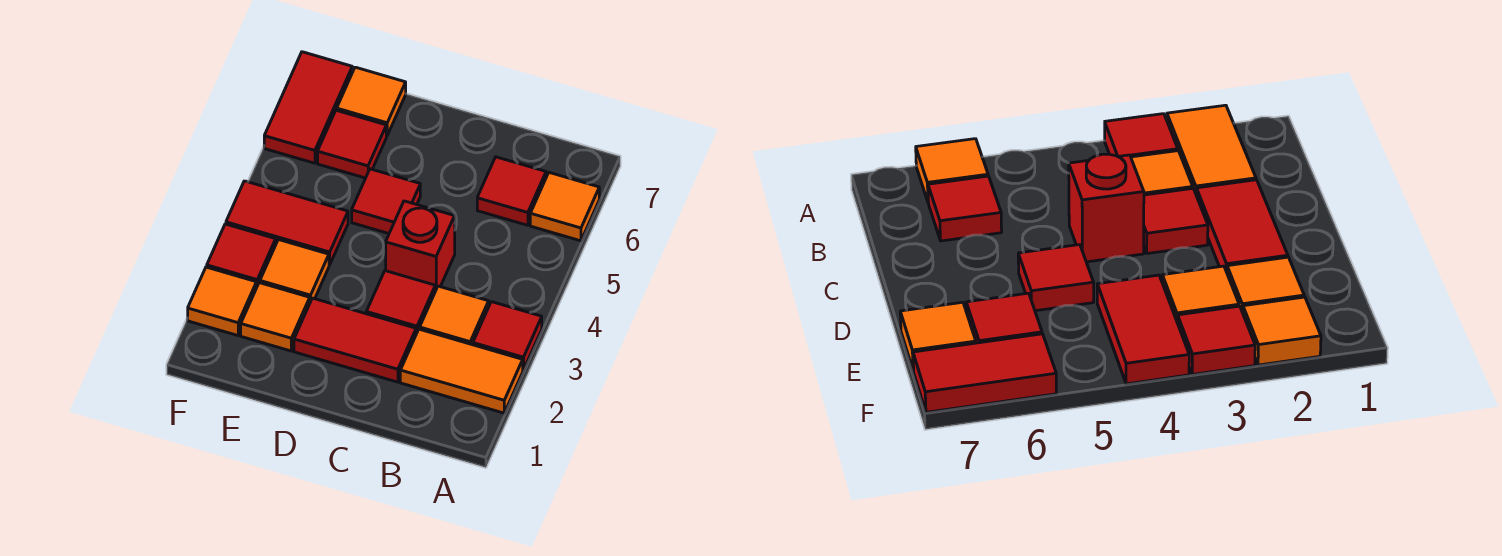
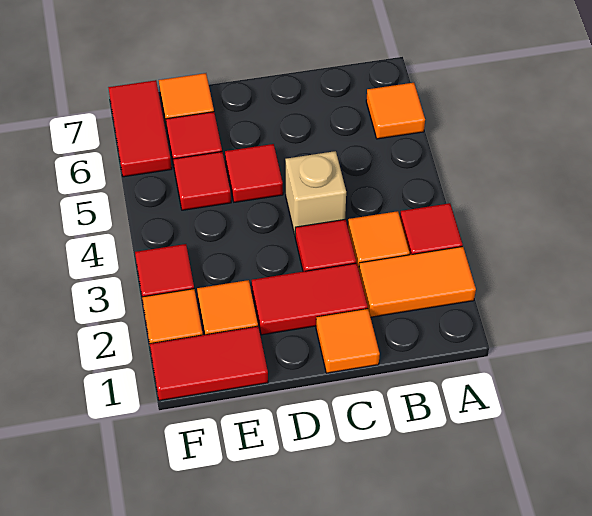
red tile B6 level 1 -> red tile E5 level 1
red brick C4 level 1 -> tan brick C4 level 1
orange tile E3 level 1 -> orange tile C1 level 1
red tile E4:F4 level 1 -> red tile E1:F1 level 1

